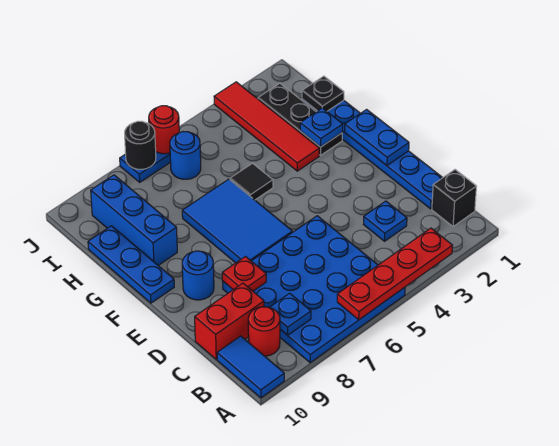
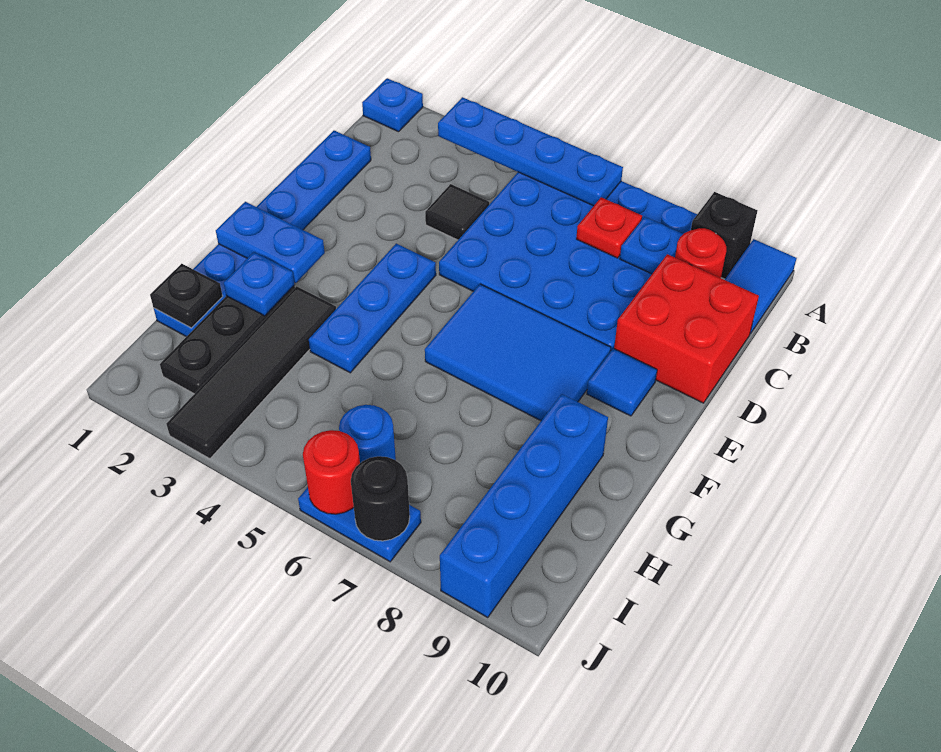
red plate A3:A6 level 2 -> blue plate A3:A6 level 2
black brick B1 level 1 -> black brick A9 level 1
blue plate C3 level 1 -> blue plate A1 level 1
red brick C9:C10 level 1 -> red brick C9:D10 level 1
red plate D8 level 2 -> red plate B7 level 2
blue plate E1:F1 level 2 -> blue plate F1:F2 level 2
blue tile E6:G7 level 1 -> blue tile E6:F8 level 1
blue round brick E9 level 1 -> blue tile E9 level 1
blue plate F10:H10 level 1 -> blue plate E4:G4 level 1
red tile G3:J3 level 1 -> black tile G3:J3 level 1
black tile G5 level 1 -> black tile C4 level 1
blue brick G9:I9 level 1 -> blue brick G9:J9 level 1

